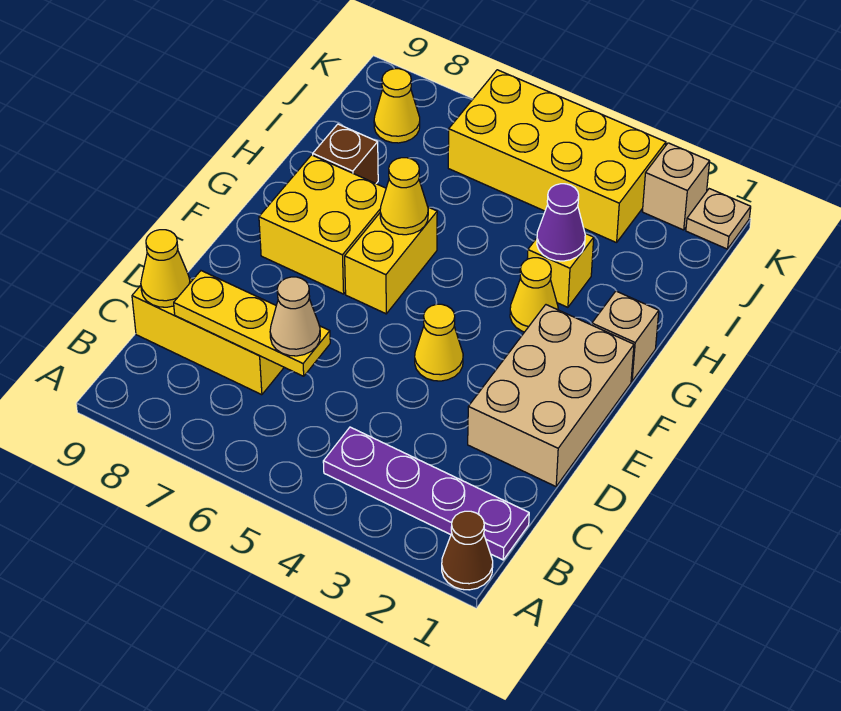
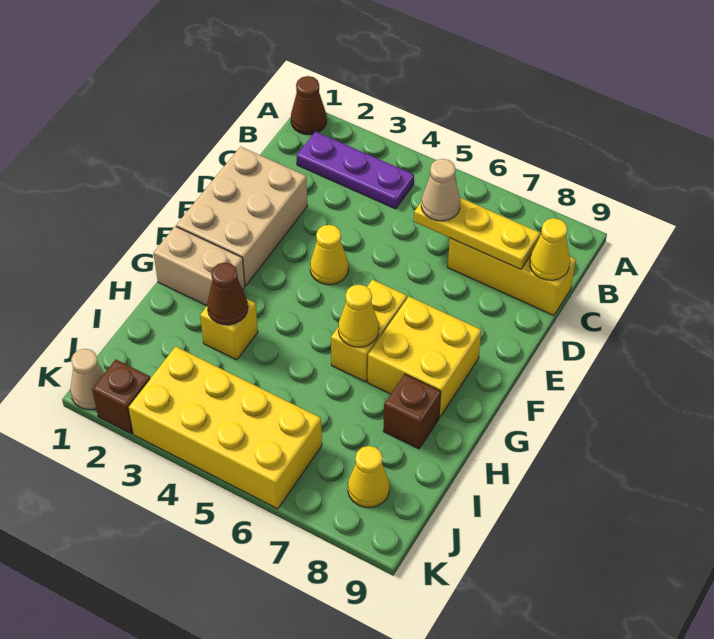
purple plate B1:B4 level 1 -> purple plate B2:B4 level 1
tan brick G1 level 1 -> tan brick G1:G2 level 1
yellow cone G3 level 1 -> none
purple cone H3 level 2 -> brown cone H3 level 2
tan plate K1 level 1 -> tan cone K1 level 1
tan brick K2 level 1 -> brown brick K2 level 1

